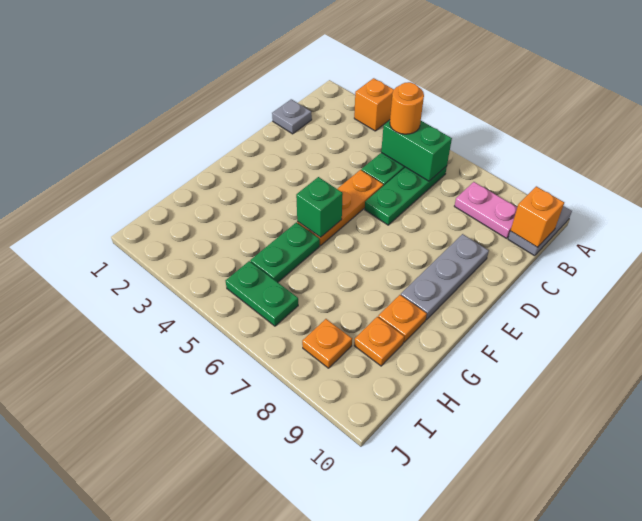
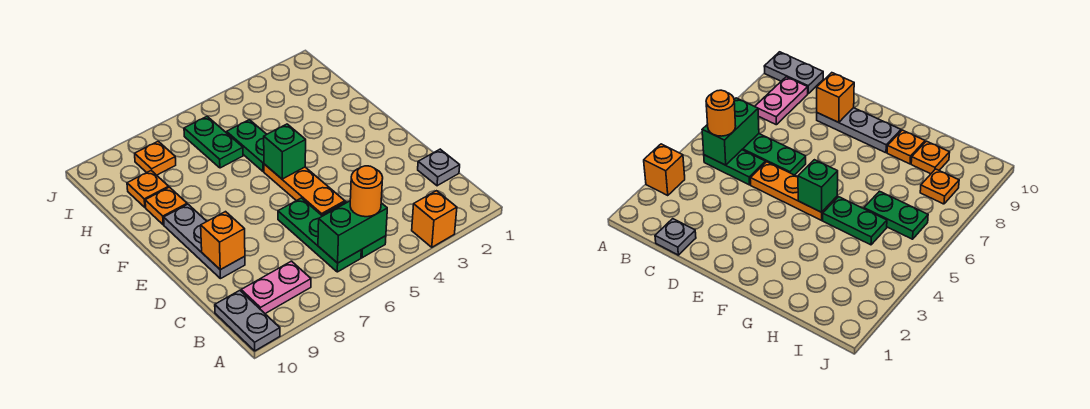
orange brick B10 level 2 -> orange brick D9 level 2
green plate I5:I6 level 1 -> green plate H6:I6 level 1

